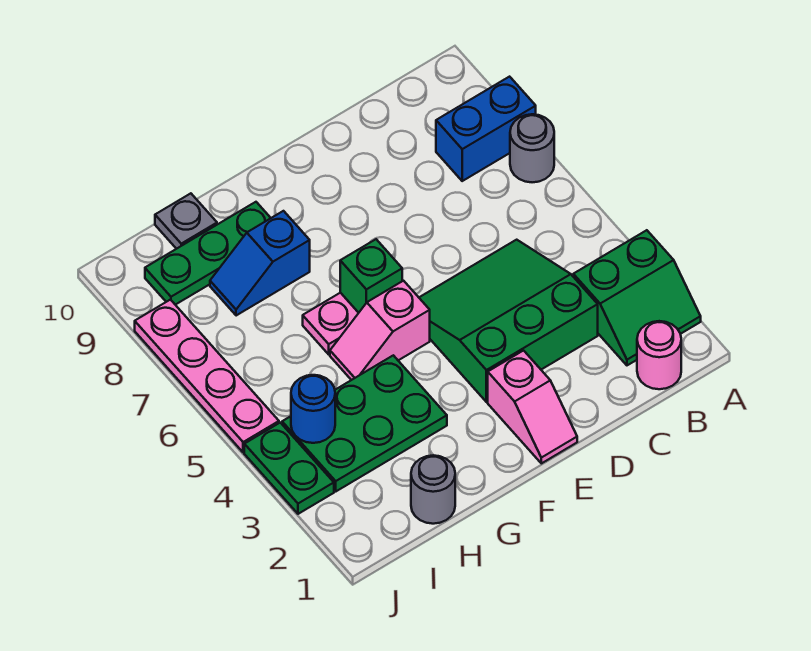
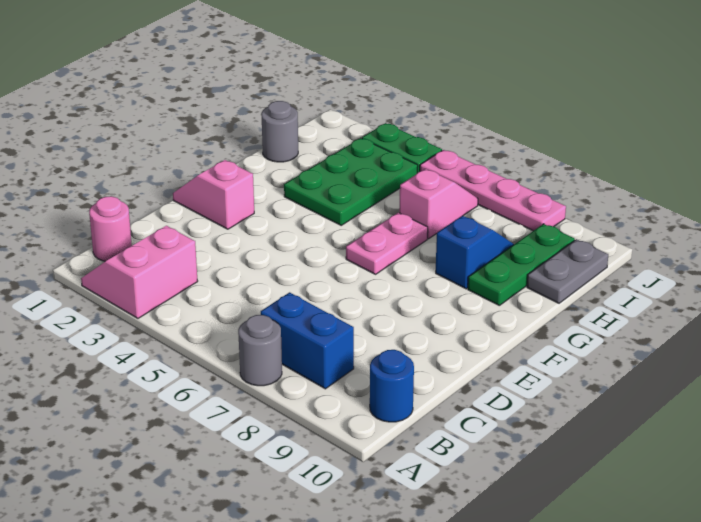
green slope A2:B3 level 1 top 3 -> pink slope A2:B3 level 1 top 3
blue brick A8:B8 level 1 -> blue brick B7:B8 level 1
green slope C3:E5 level 1 top 3 -> none
pink slope F5:G5 level 1 top F -> pink slope H6:I6 level 1 top H
green brick F6 level 2 -> none
grey plate H10 level 1 -> grey plate H10:I10 level 1
blue round brick I4 level 2 -> blue round brick B10 level 1

